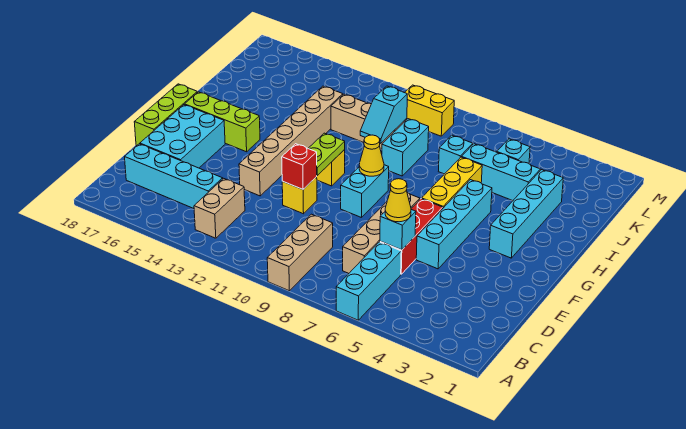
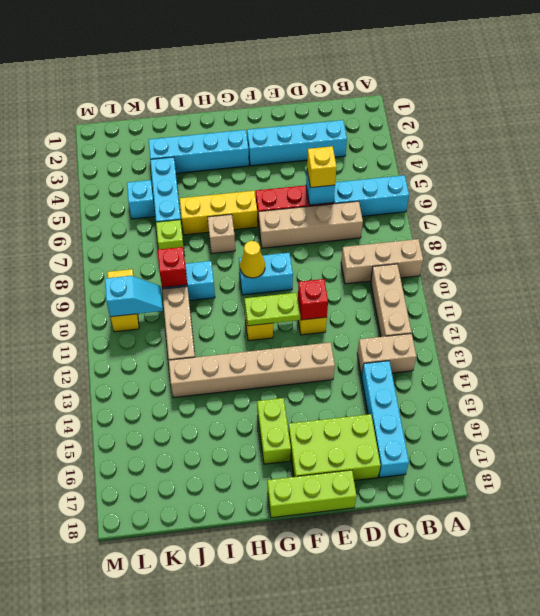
none -> tan brick B10:B12 level 1
yellow cone D6 level 3 -> yellow brick D6 level 3
cyan brick D16:F17 level 1 -> lime brick D16:F17 level 1
cyan brick E5:H5 level 1 -> cyan brick C3:F3 level 1
lime brick G15:G17 level 1 -> lime brick G15:G16 level 1
none -> tan brick H7 level 1
cyan slope I10:J10 level 2 top J -> cyan slope K10:L10 level 2 top L
cyan brick J7 level 1 -> lime brick J7 level 1
none -> red brick J9 level 2

